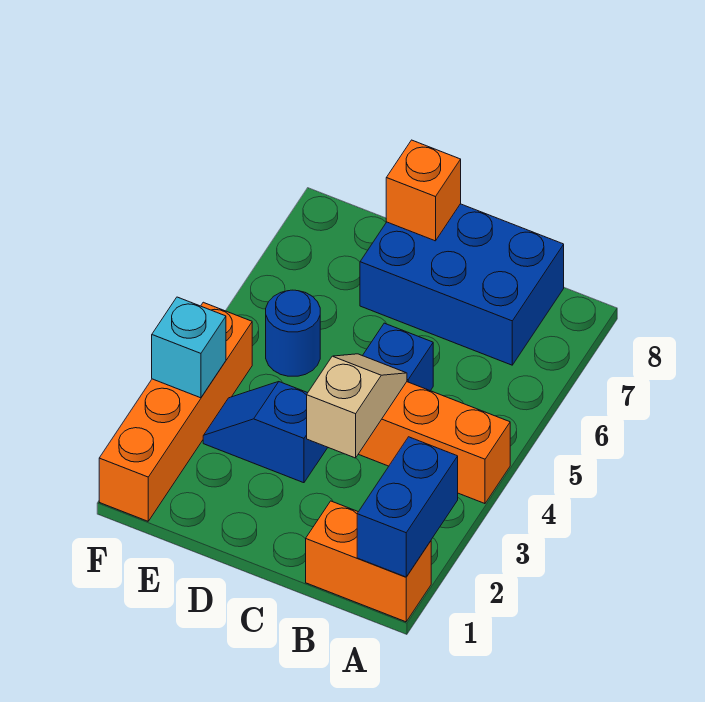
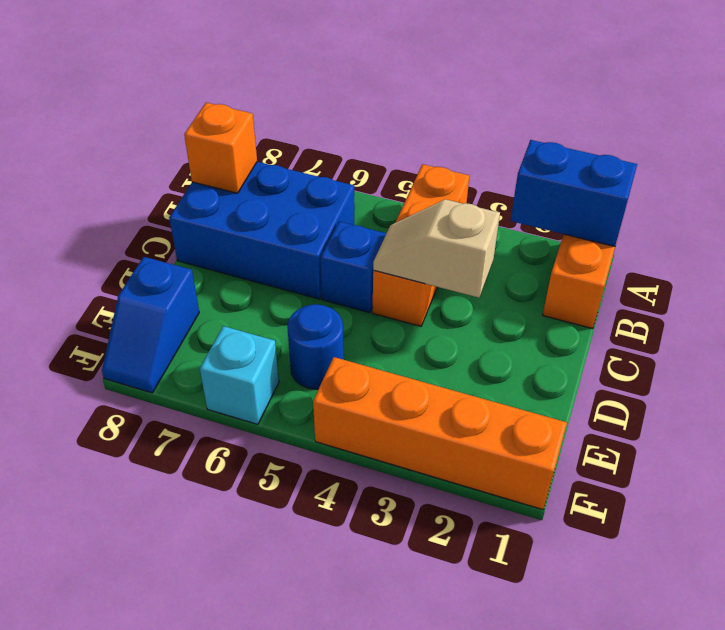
blue brick B7:D8 level 1 -> blue brick B6:C8 level 1
blue slope D3:E3 level 1 top D -> blue slope E8:F8 level 1 top E
orange brick D8 level 2 -> orange brick B8 level 2
cyan brick F3 level 2 -> cyan brick F6 level 1

